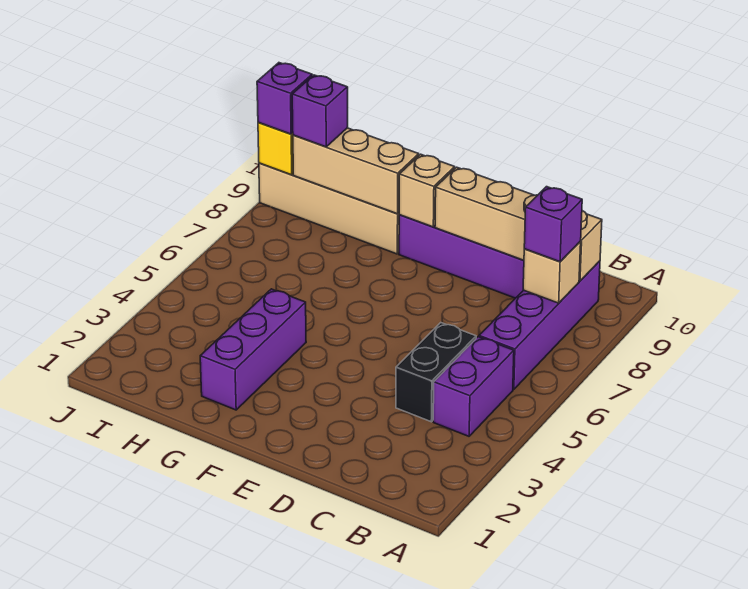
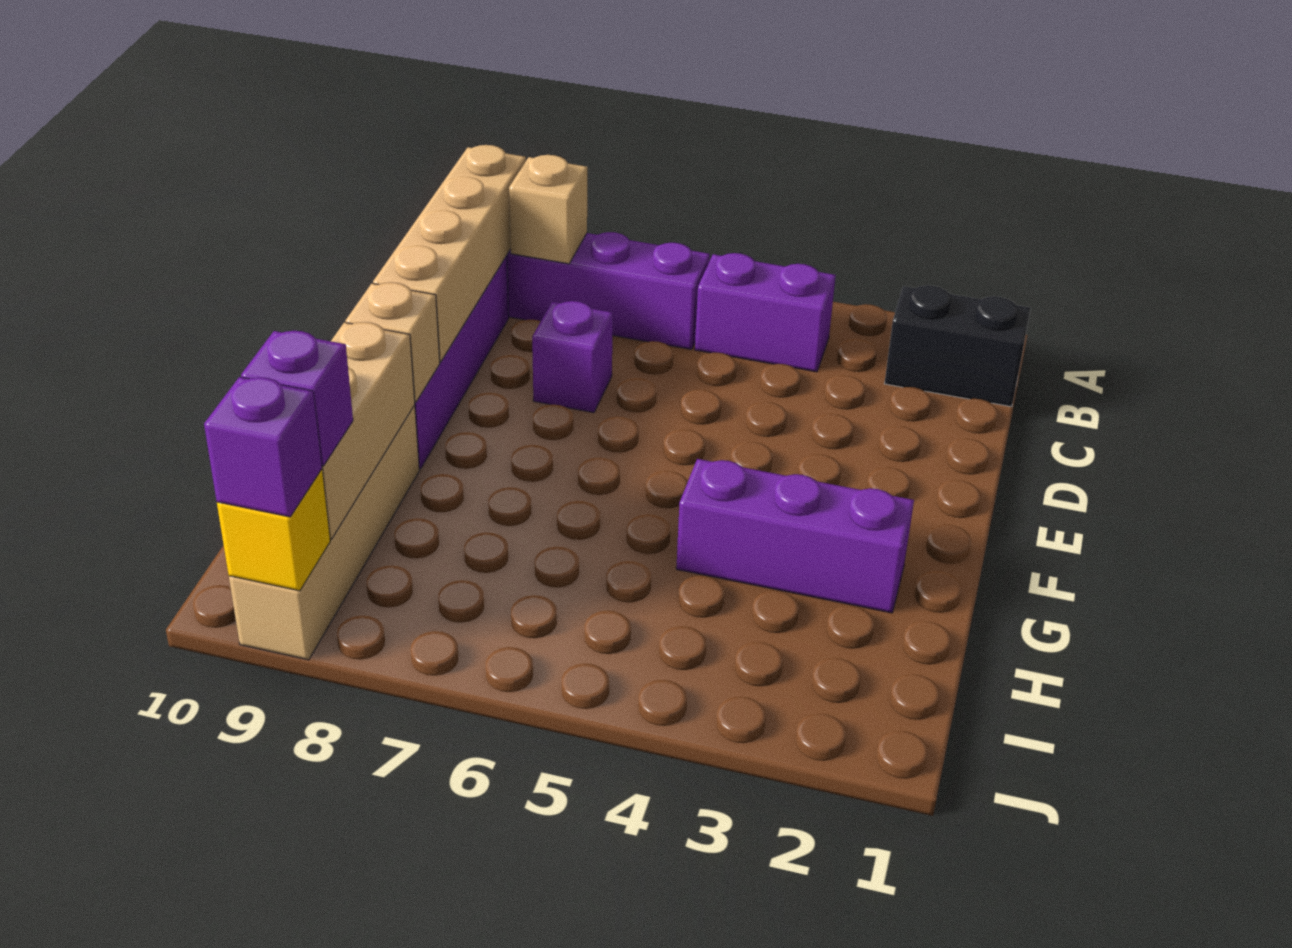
purple brick B8 level 3 -> purple brick D7 level 1
black brick C4:C5 level 1 -> black brick B1:B2 level 1

